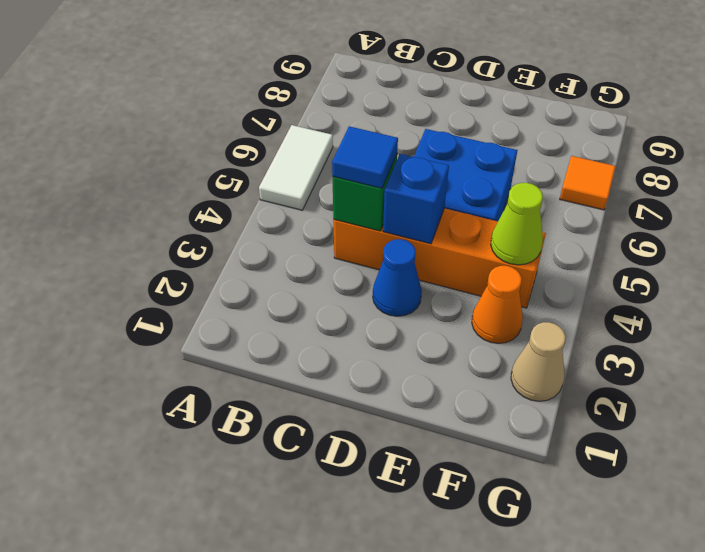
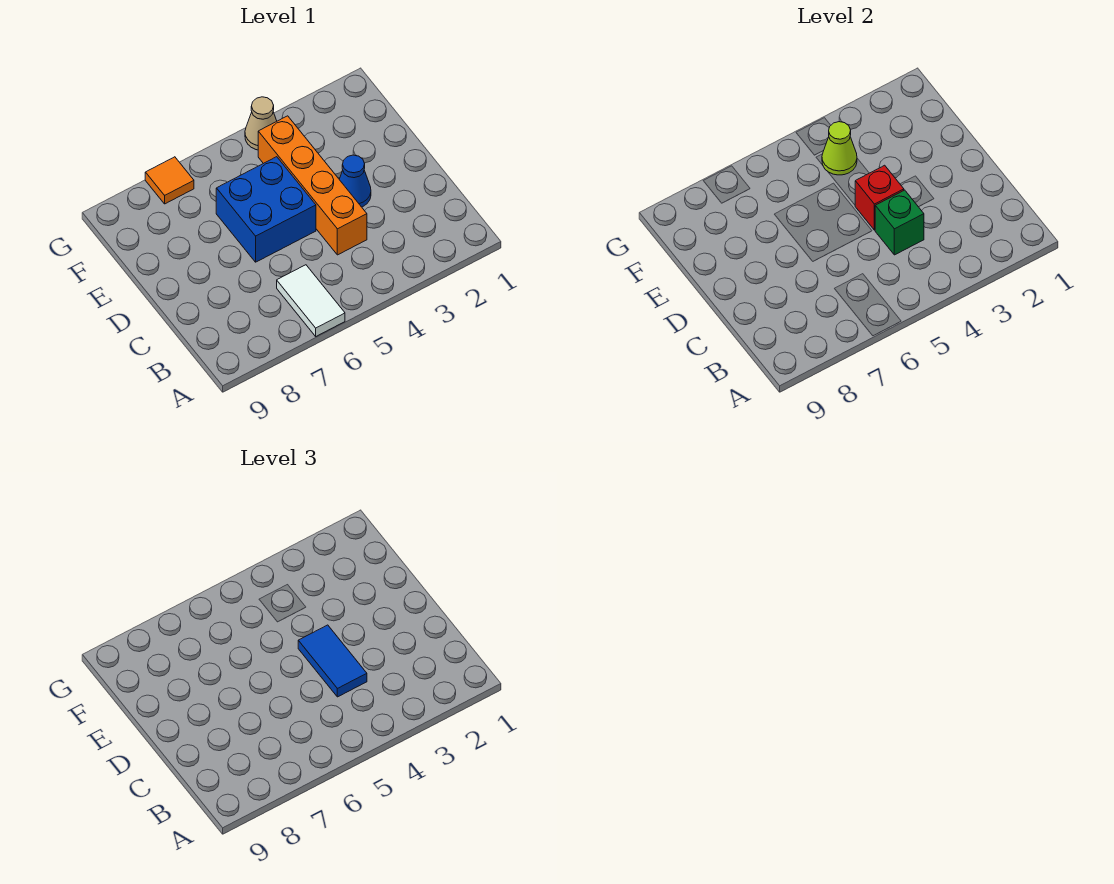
white tile A5:A6 level 1 -> white tile A6:B6 level 1
blue tile C4 level 3 -> blue tile C4:D4 level 3
blue brick D4 level 2 -> red brick D4 level 2
orange cone F3 level 1 -> none
tan cone G2 level 1 -> tan cone G4 level 1

